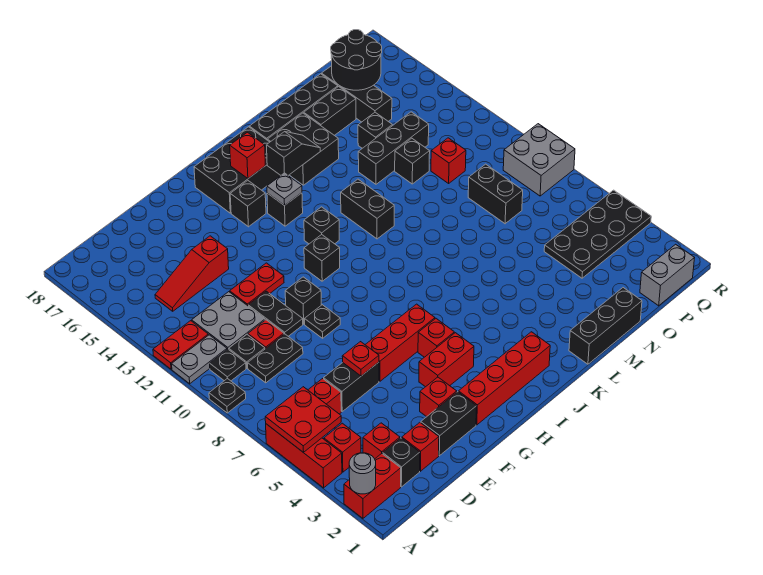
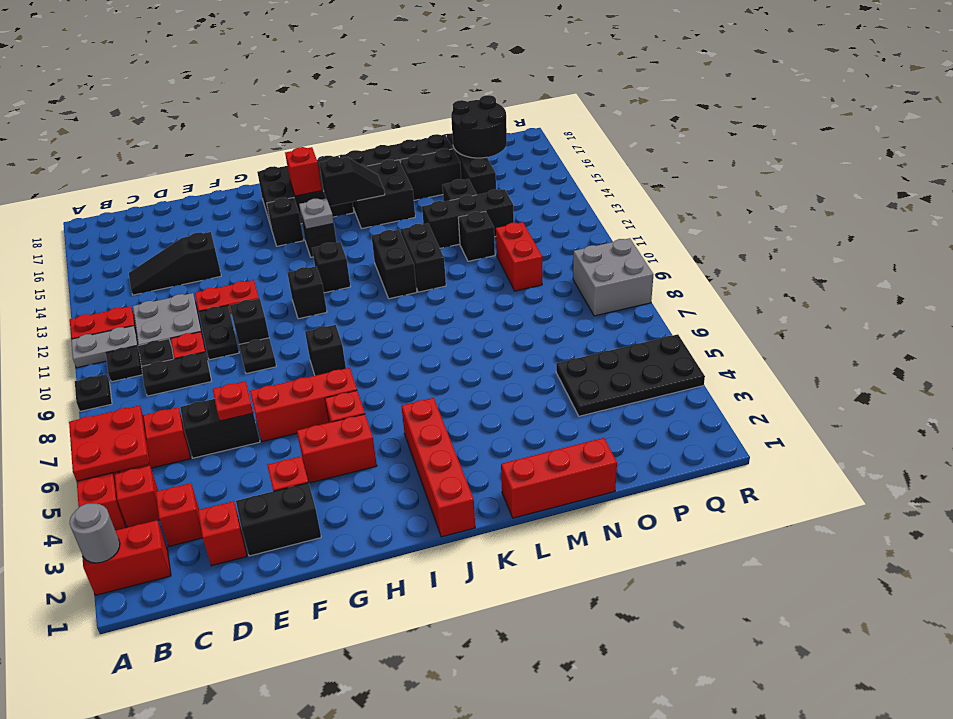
black brick C2 level 1 -> black brick H8 level 1
red slope C14:E14 level 1 top E -> black slope C14:E14 level 1 top E
red brick G2:J2 level 1 -> red brick J1:J4 level 1
black brick L1:N1 level 1 -> red brick L1:N1 level 1
black brick O8:O9 level 1 -> black brick L11:L12 level 1
red brick O11 level 1 -> red brick O10:O11 level 1
grey brick P1:Q1 level 1 -> none

